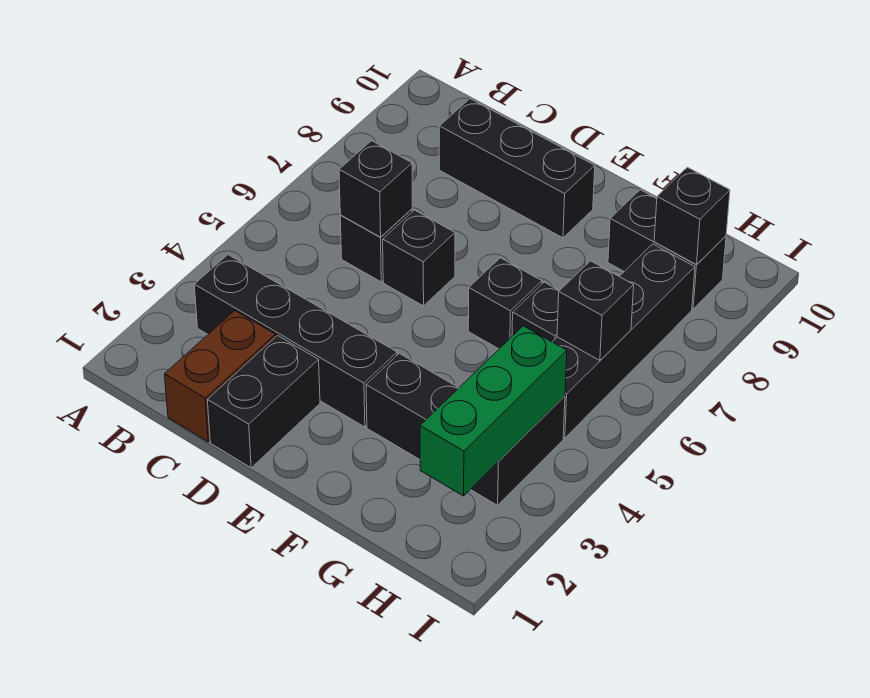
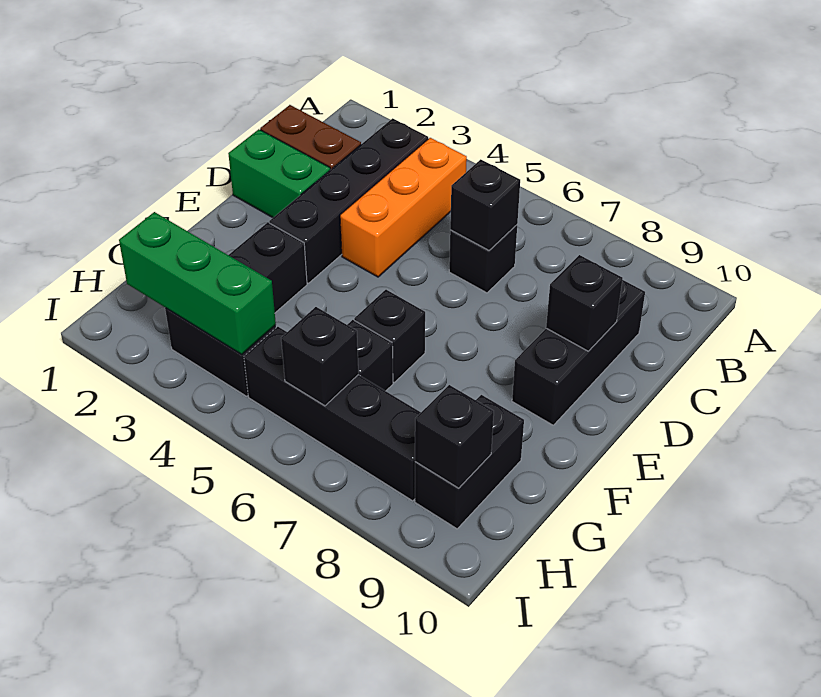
none -> orange brick B4:D4 level 1
black brick D1:D2 level 1 -> green brick D1:D2 level 1
black brick D6 level 1 -> black brick D9 level 2

